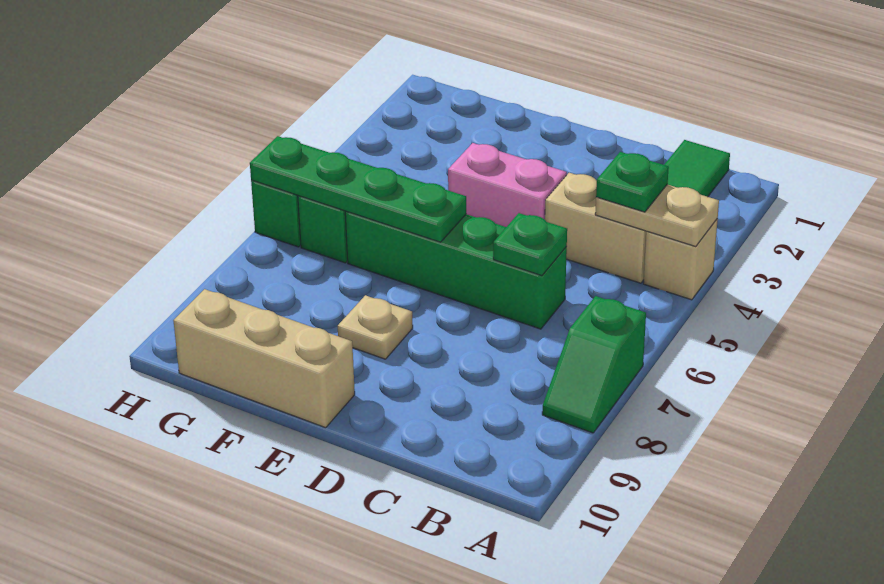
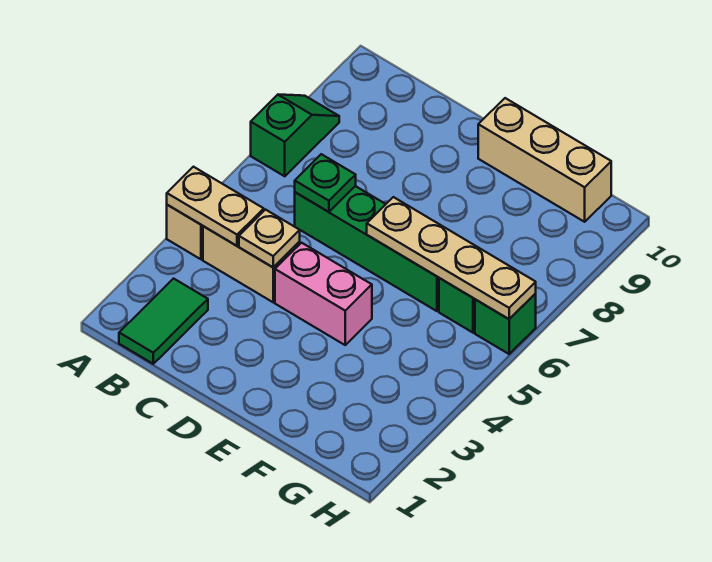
green plate B4 level 3 -> none
green plate E6:H6 level 2 -> tan plate E6:H6 level 2
tan plate E8 level 1 -> tan plate C4 level 2

